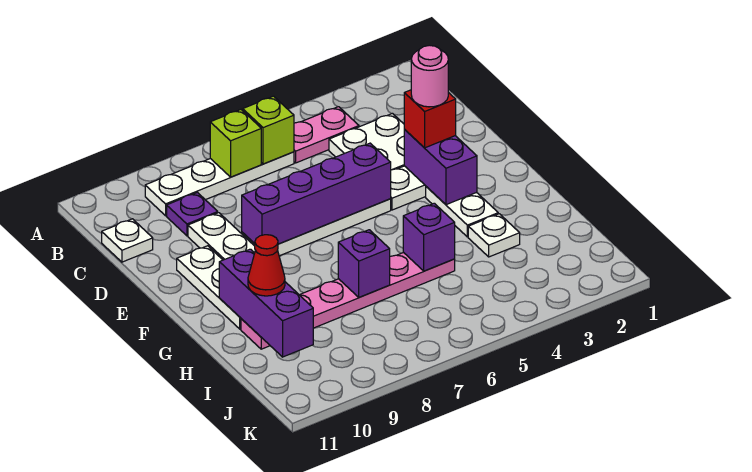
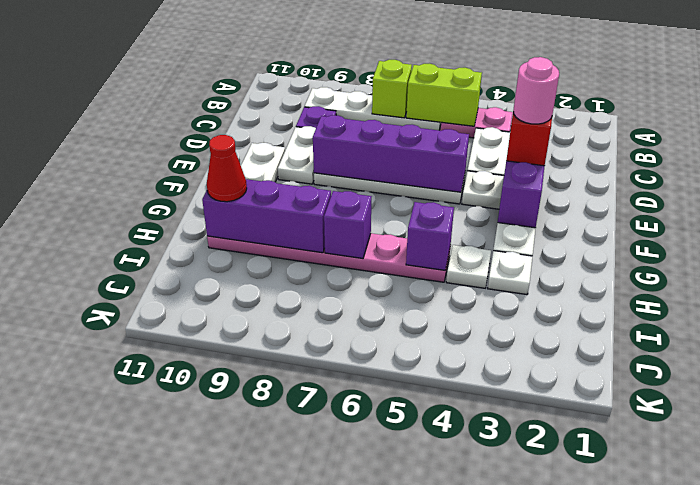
lime brick B6 level 2 -> lime brick B5:B6 level 2
white plate C11 level 1 -> white plate H4 level 1
purple brick G10:I10 level 2 -> purple brick H8:H10 level 2

